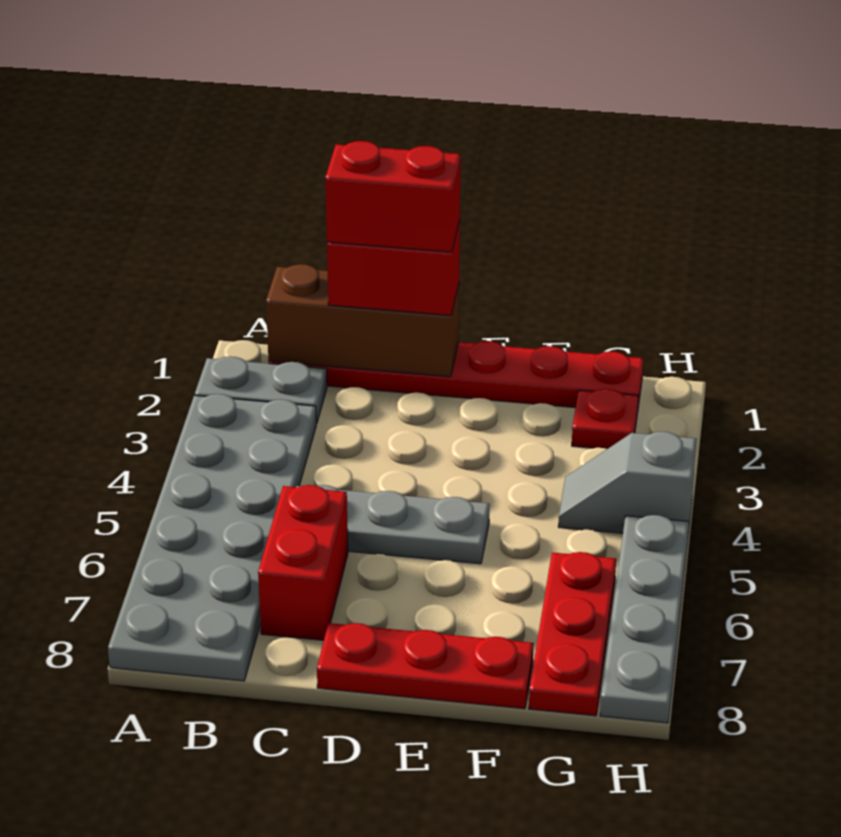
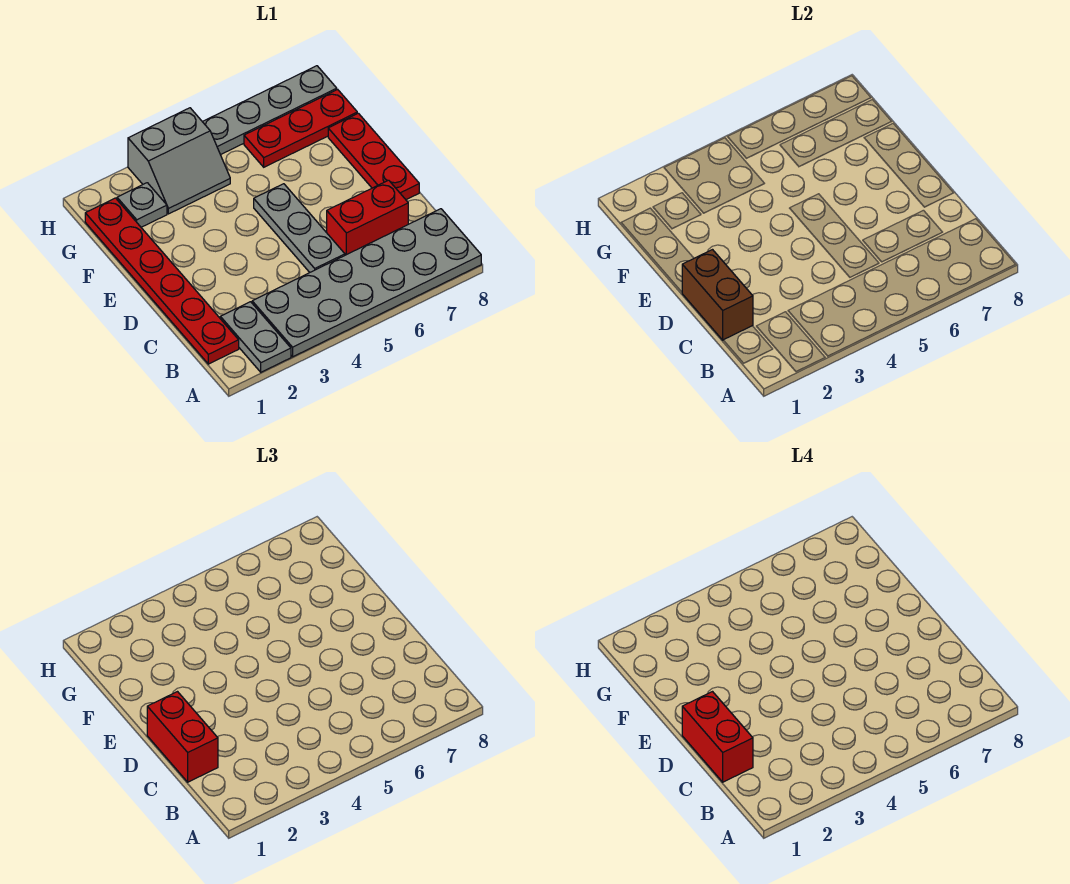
brown brick B1:D1 level 2 -> brown brick C1:D1 level 2
red plate G2 level 1 -> grey plate G2 level 1
grey slope G4:H4 level 1 top H -> grey slope G3:H4 level 1 top H

